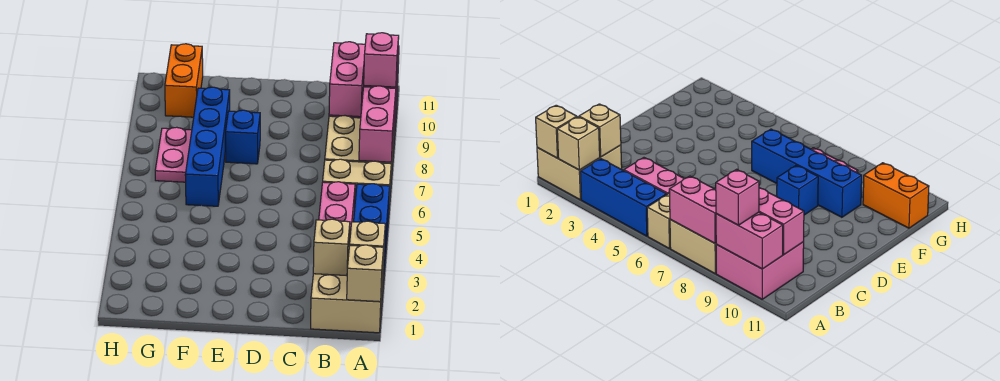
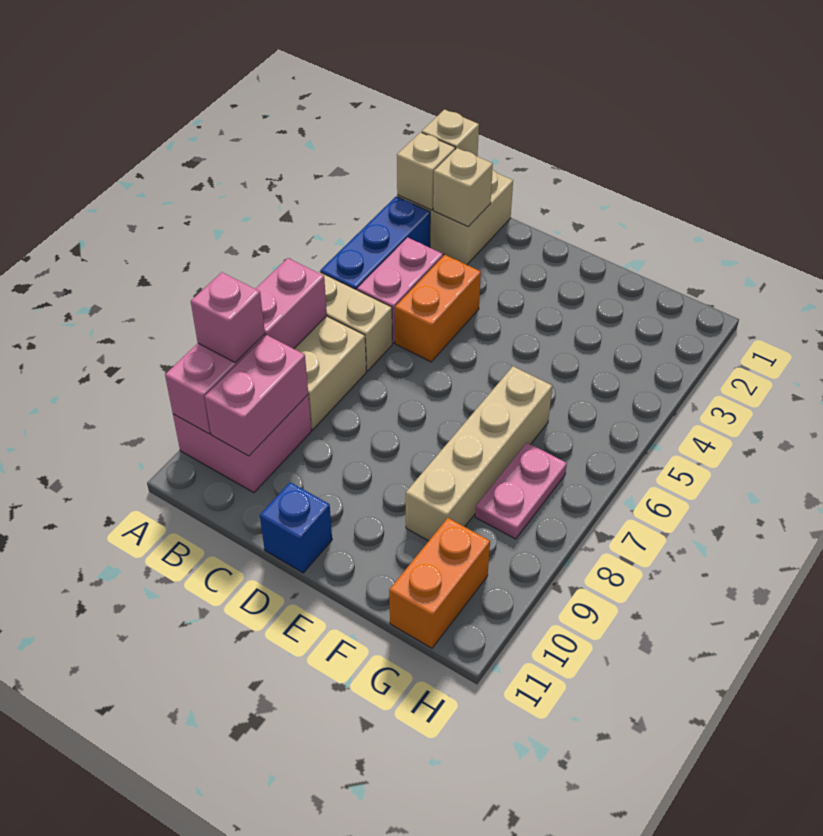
none -> orange brick C4:C5 level 1
blue brick E8 level 1 -> blue brick D11 level 1
blue brick F6:F9 level 1 -> tan brick F6:F9 level 1

